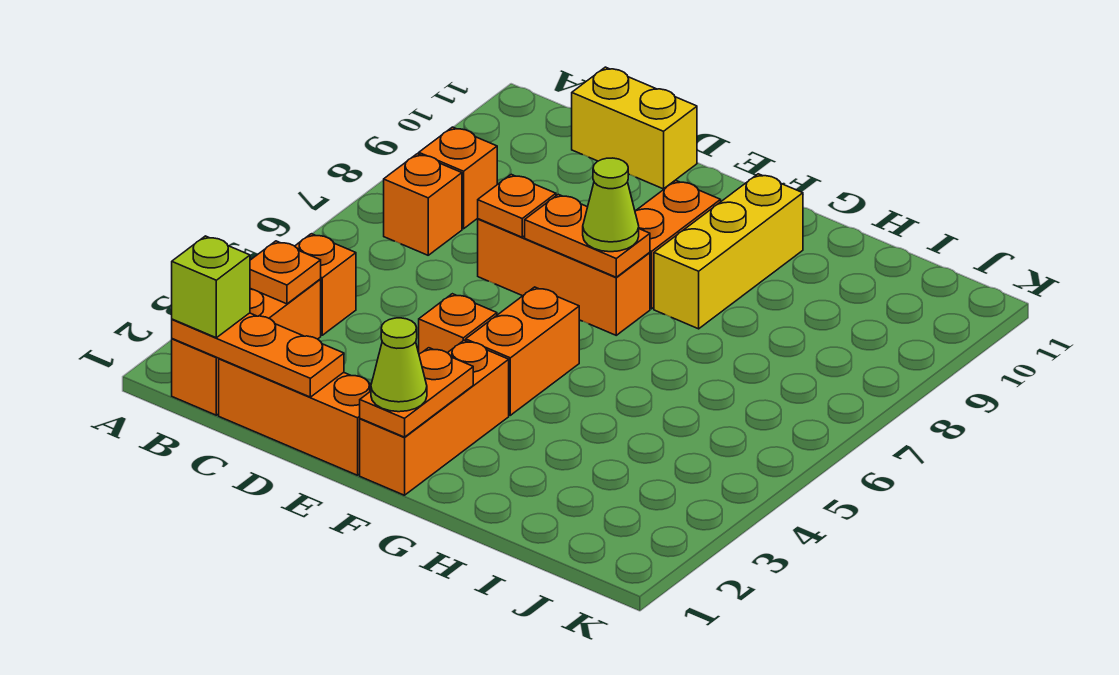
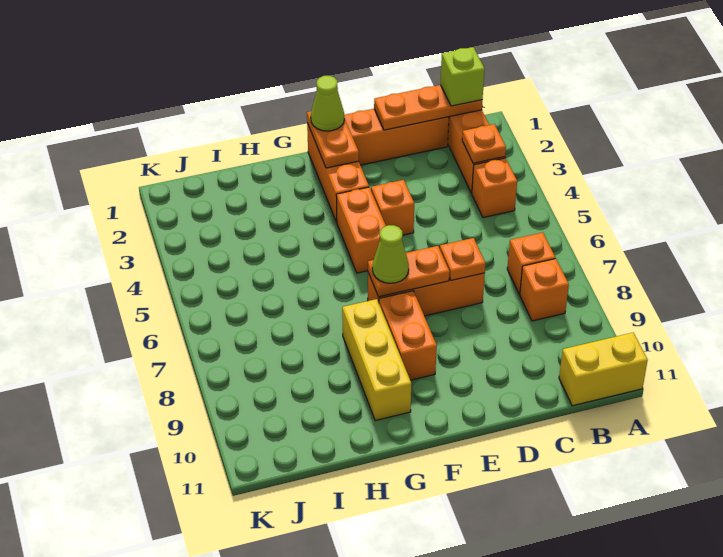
yellow brick C11:D11 level 1 -> yellow brick A11:B11 level 1

